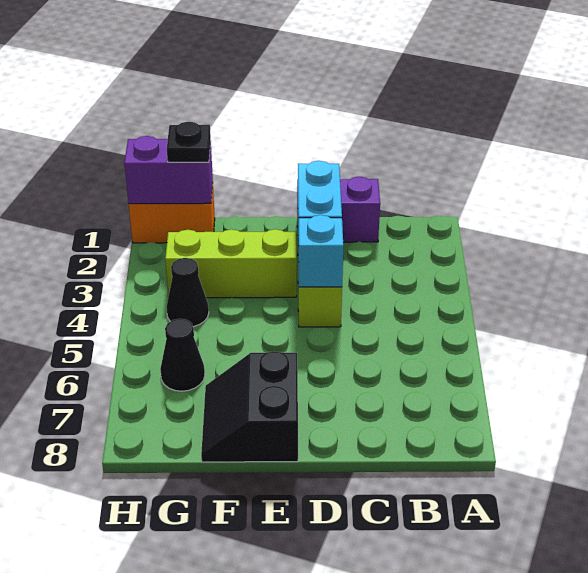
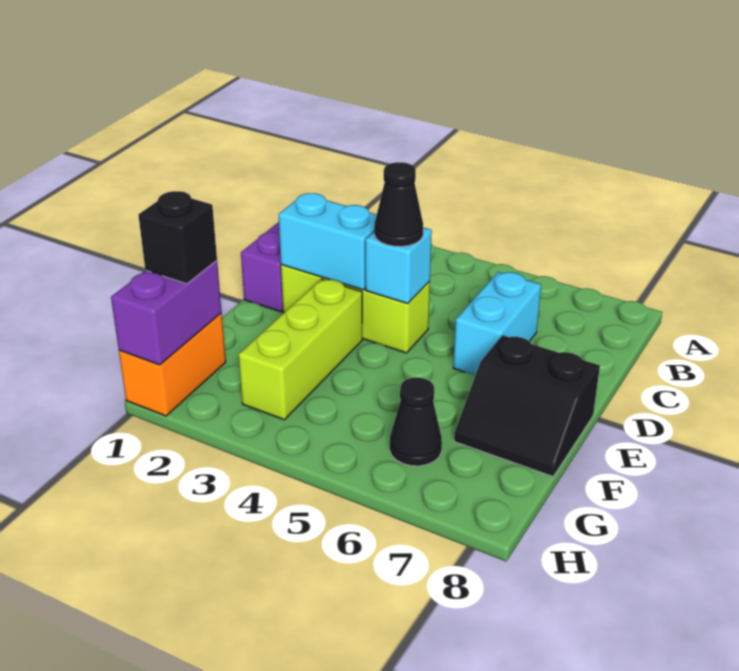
none -> cyan brick C6:D6 level 1
black plate G1 level 3 -> black brick G1 level 3
black cone G4 level 1 -> black cone D4 level 3

